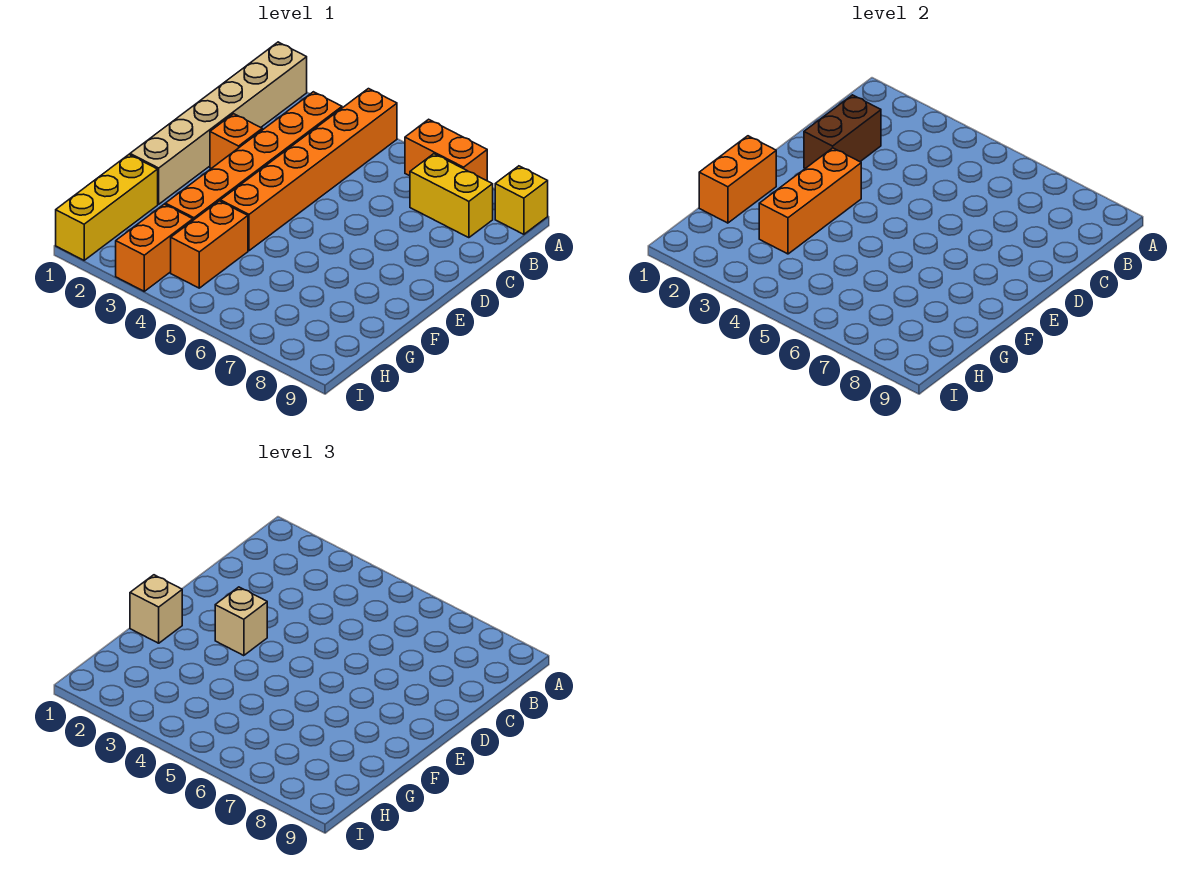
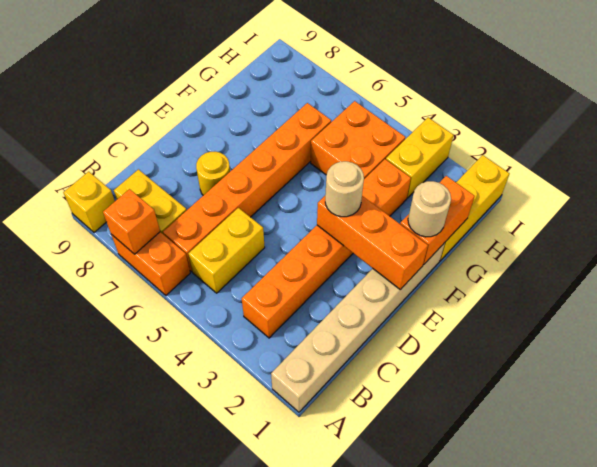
orange brick A4:F4 level 1 -> orange brick B6:G6 level 1
none -> yellow brick B5:C5 level 1
brown brick C2:D2 level 2 -> none
orange brick D2 level 1 -> orange brick A7 level 2
none -> yellow round brick D7 level 1
orange brick E3:G3 level 2 -> orange brick E1:E3 level 2
tan brick E3 level 3 -> tan round brick E3 level 3
tan brick F1 level 3 -> tan round brick F1 level 3
orange brick G4:H4 level 1 -> orange brick G4:H5 level 1
orange brick H3:I3 level 1 -> yellow brick H3:I3 level 1

